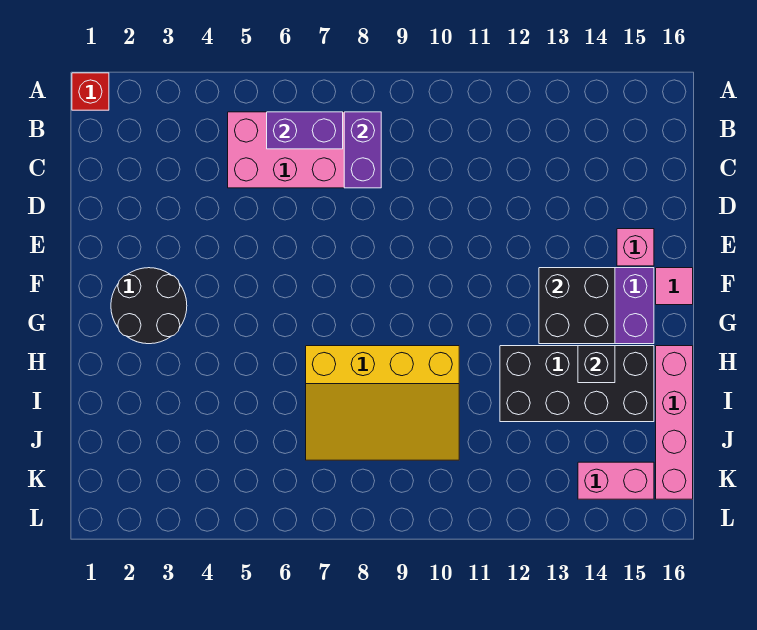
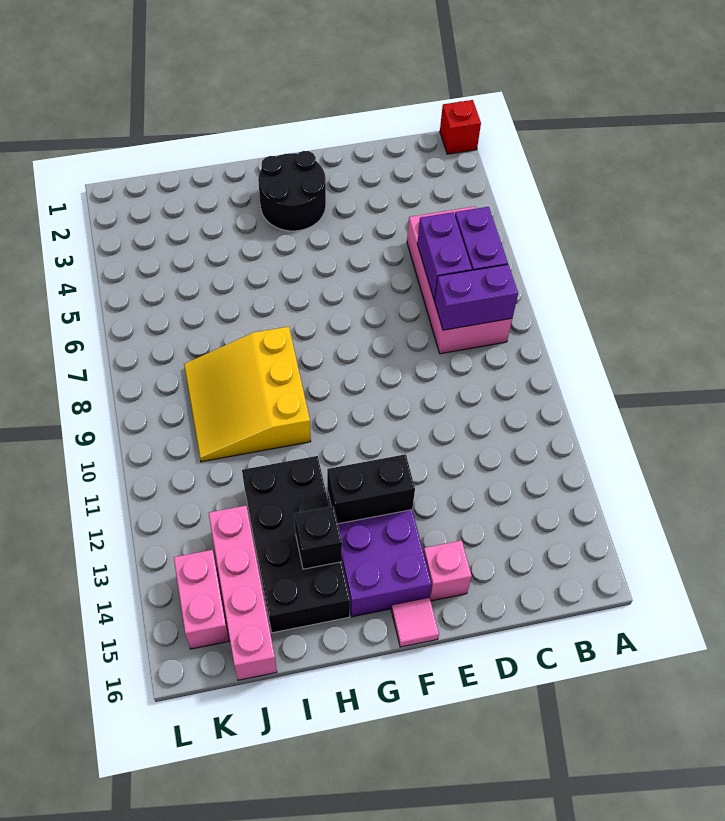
none -> purple brick C6:C7 level 2
black brick F13:G14 level 2 -> black brick F13:G13 level 2
yellow slope H7:J10 level 1 top H -> yellow slope H8:J10 level 1 top H
pink brick H16:K16 level 1 -> pink brick J13:J16 level 1

